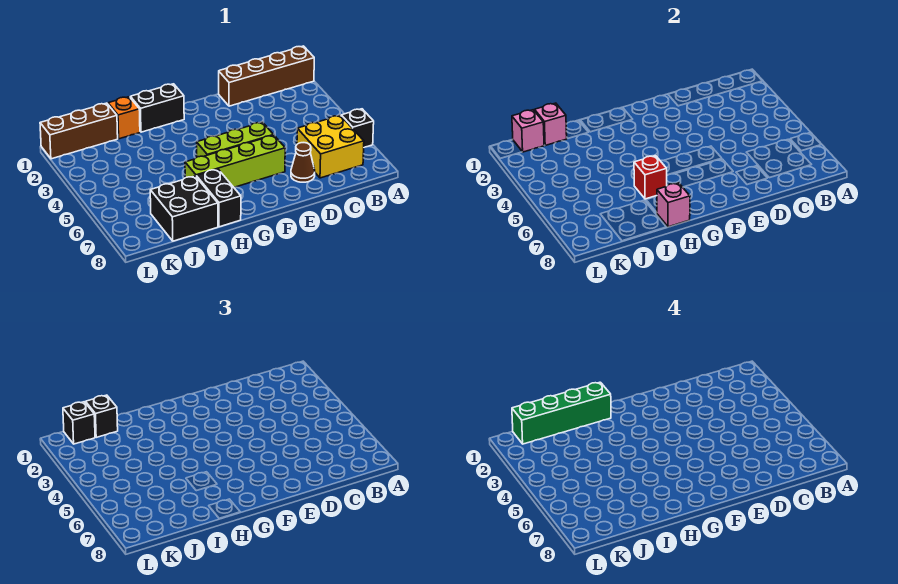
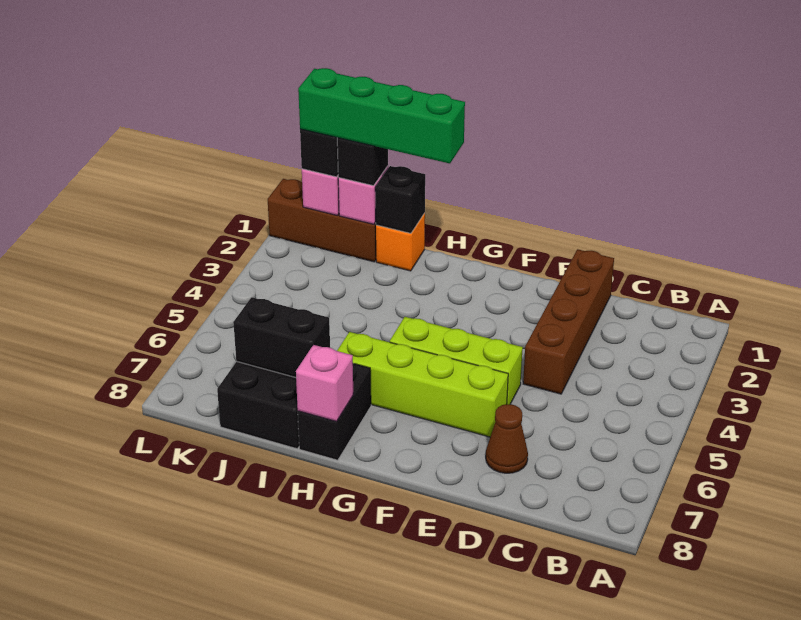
brown brick A1:D1 level 1 -> brown brick D1:D4 level 1
black brick A6 level 1 -> black brick I1 level 2
yellow brick B6:C7 level 1 -> none
black brick G1:H1 level 1 -> black brick I7:J7 level 2
red brick H6 level 2 -> none

